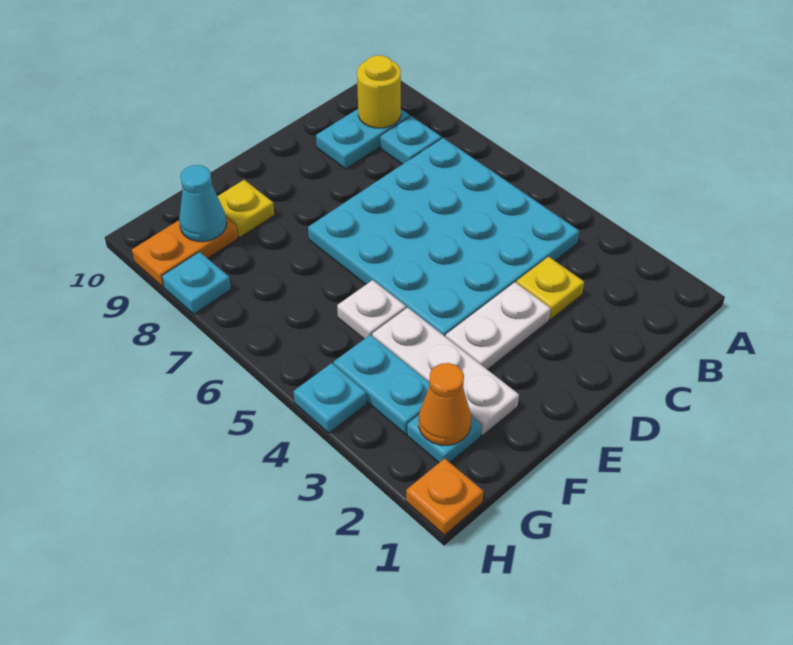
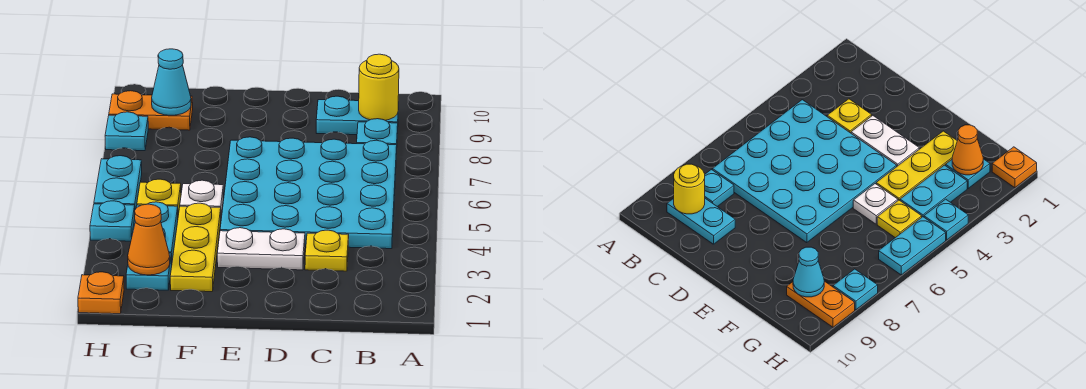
white plate F2:F4 level 1 -> yellow plate F2:F4 level 1
yellow plate F9 level 1 -> yellow plate G5 level 1
none -> cyan plate H5:H6 level 1

